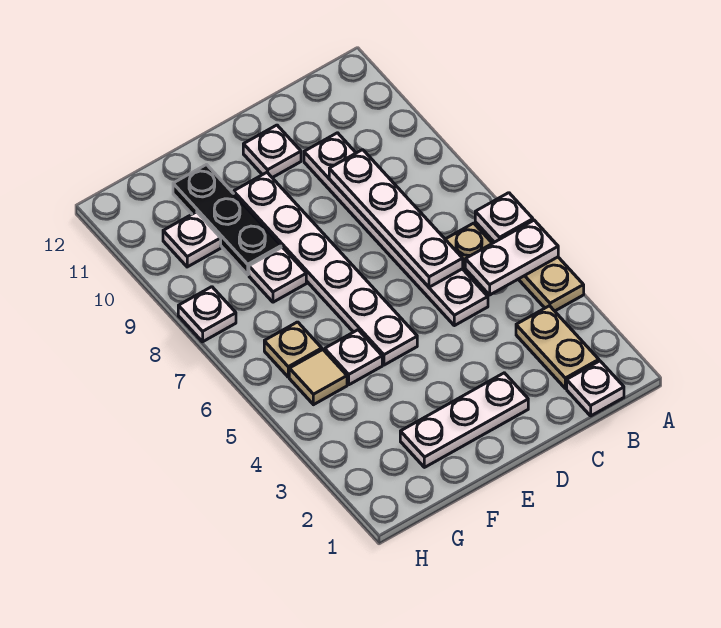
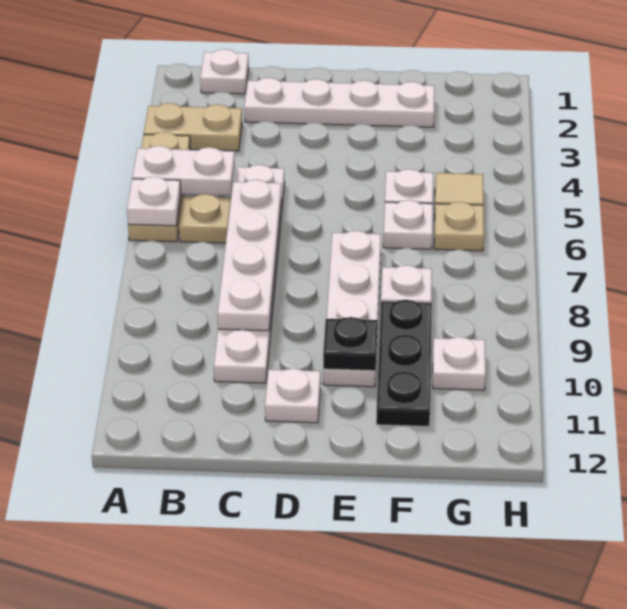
tan plate B2:B3 level 1 -> tan plate A3:B3 level 1
white plate D2:F2 level 1 -> white plate C2:F2 level 1
white plate E5:E10 level 1 -> white plate E7:E10 level 1
none -> black plate E10 level 2
white plate H8 level 1 -> white plate F6 level 1

